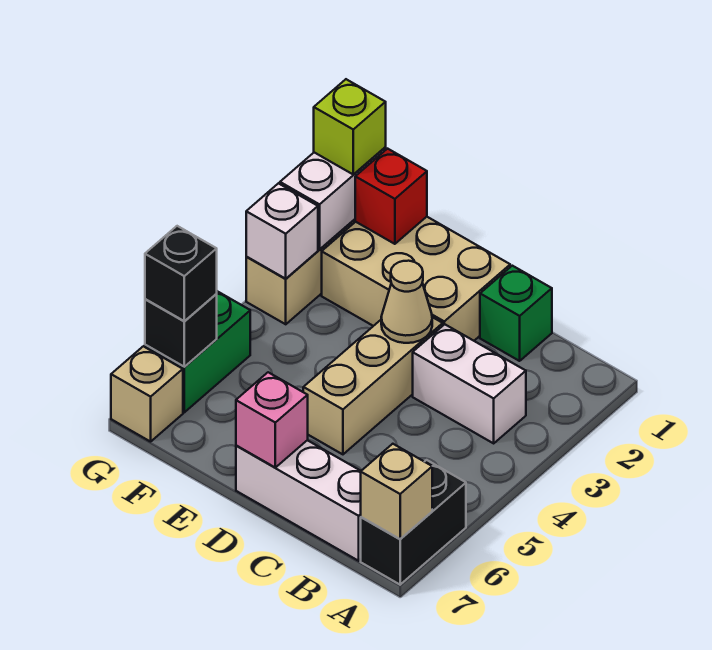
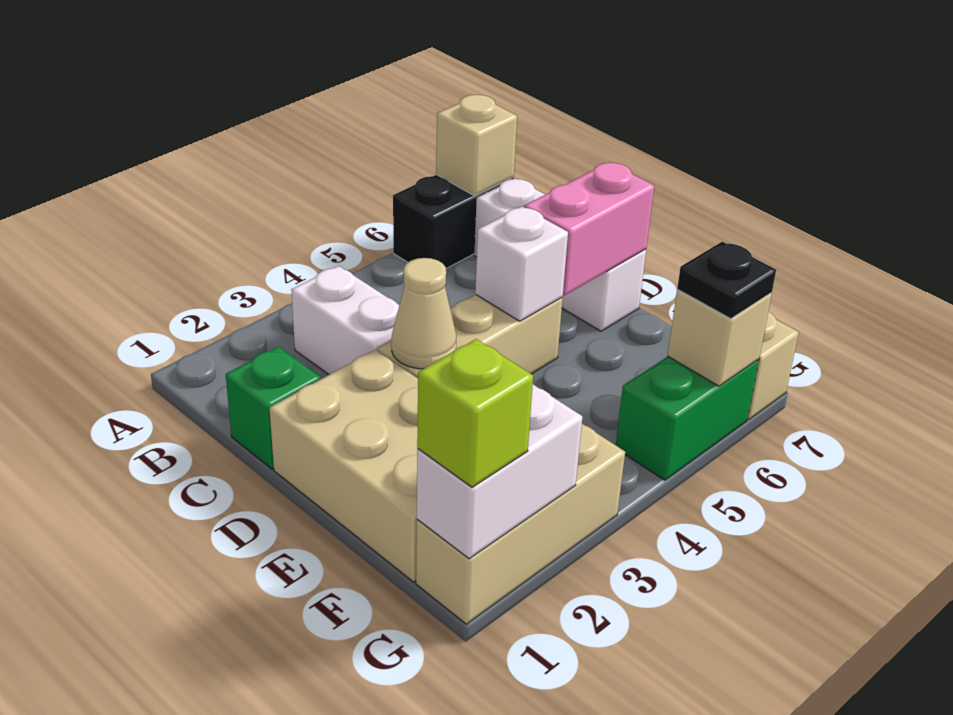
pink brick D7 level 2 -> pink brick D6:D7 level 2
red brick F1 level 2 -> none
white brick G3 level 2 -> white brick D5 level 2
black brick G6 level 2 -> tan brick G6 level 2
black brick G6 level 3 -> black plate G6 level 3

